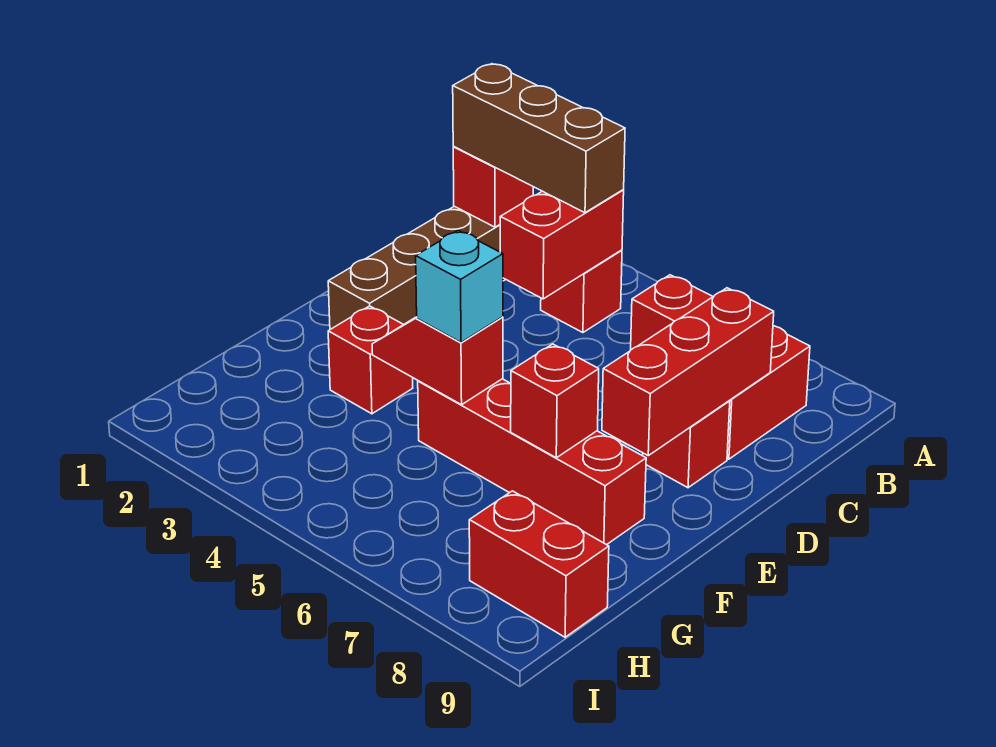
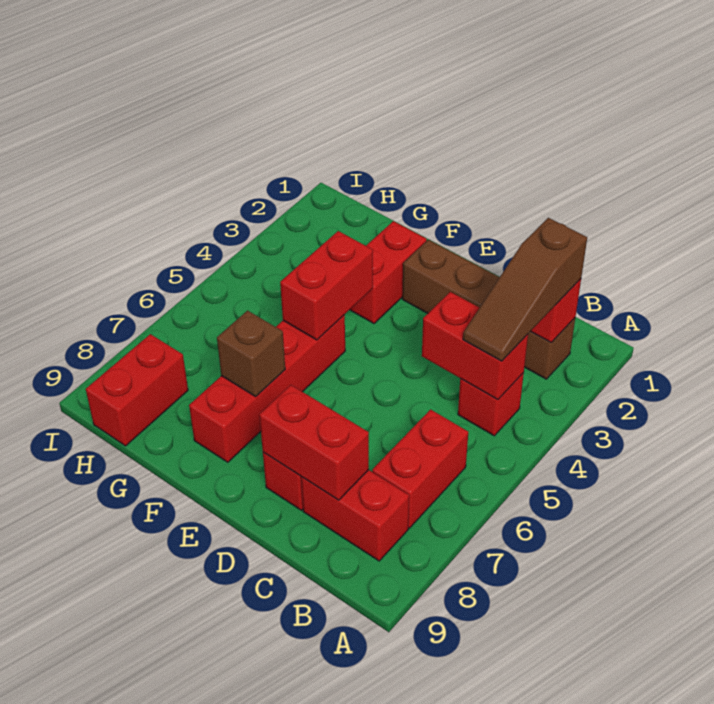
brown brick B2:B4 level 3 -> brown slope B2:B4 level 3 top 2
red brick C8:E8 level 2 -> red brick C8:D8 level 2
red brick F3 level 1 -> red brick F2:F3 level 1
red slope F4:F5 level 2 top 5 -> red brick F4:F5 level 2
cyan brick F5 level 3 -> none
red brick F7 level 2 -> brown brick F7 level 2

